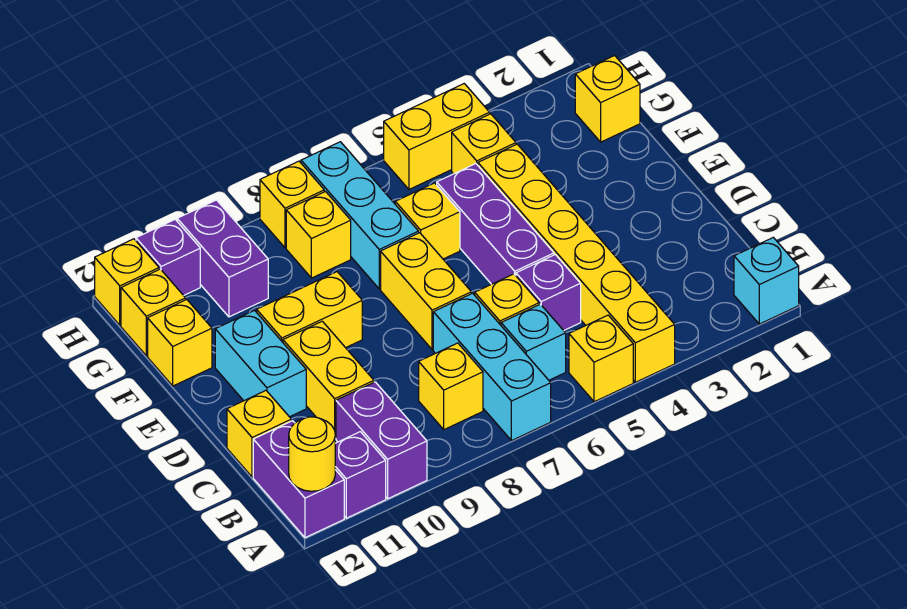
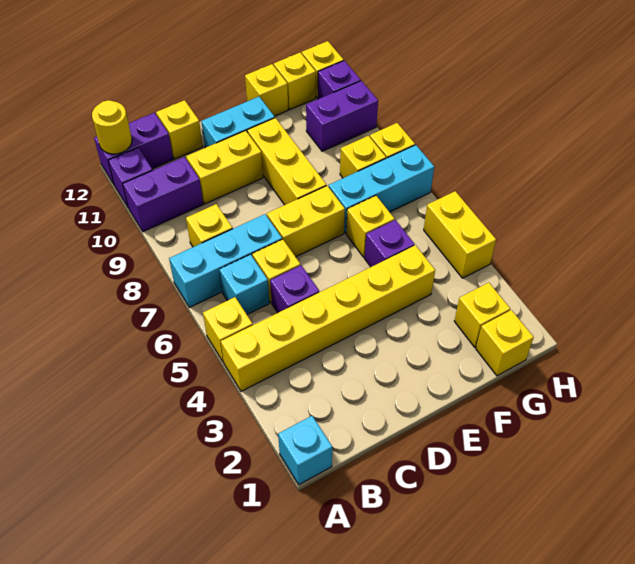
purple brick D5:F5 level 1 -> purple brick F5 level 1
yellow brick E9:E10 level 1 -> yellow brick E8:E10 level 1
yellow brick G4 level 1 -> yellow brick G2 level 1

